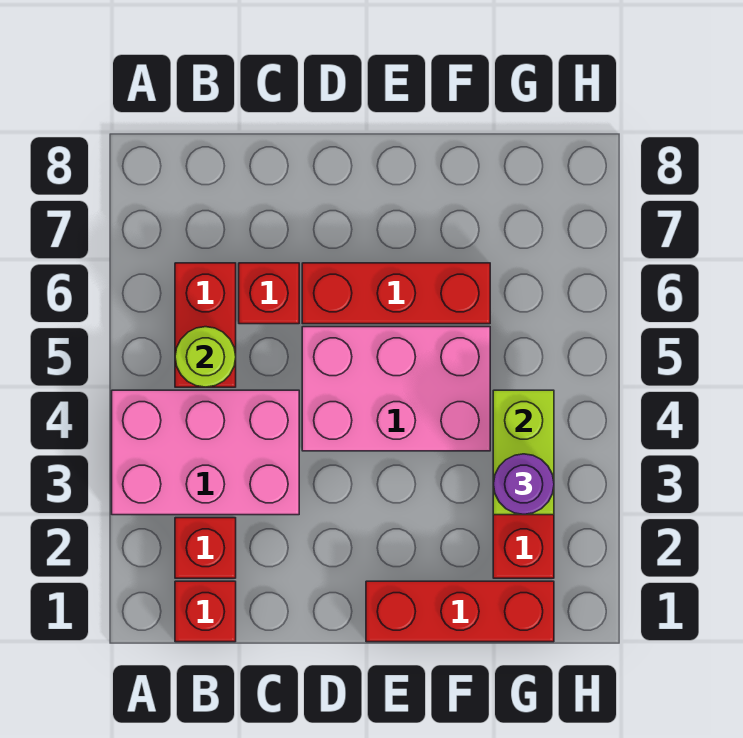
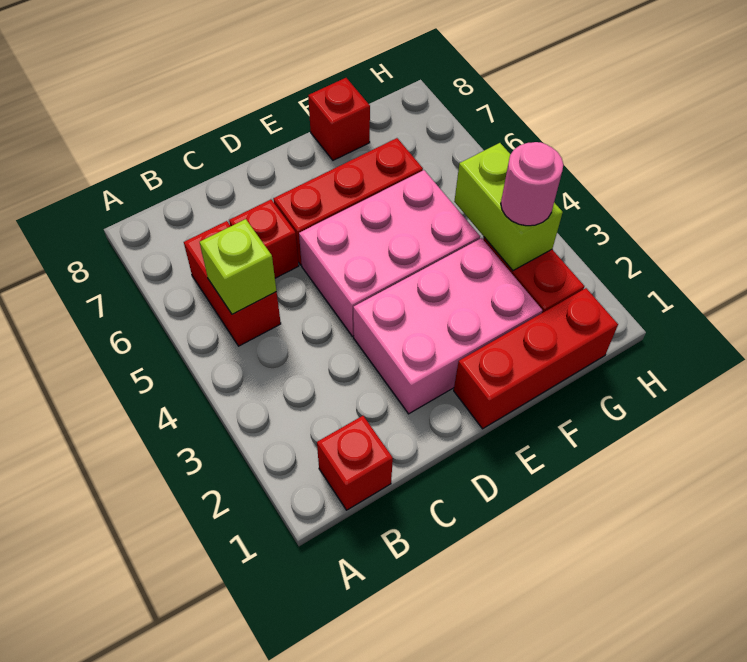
pink brick A3:C4 level 1 -> pink brick D2:F3 level 1
red brick B2 level 1 -> red brick F8 level 1
lime round brick B5 level 2 -> lime brick B5 level 2
purple round brick G3 level 3 -> pink round brick G3 level 3

